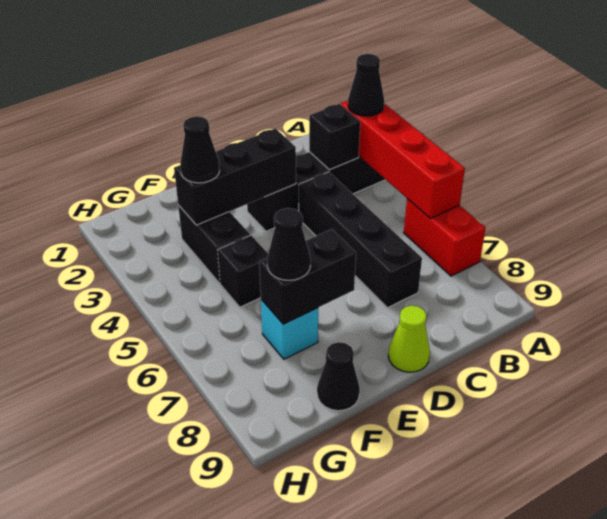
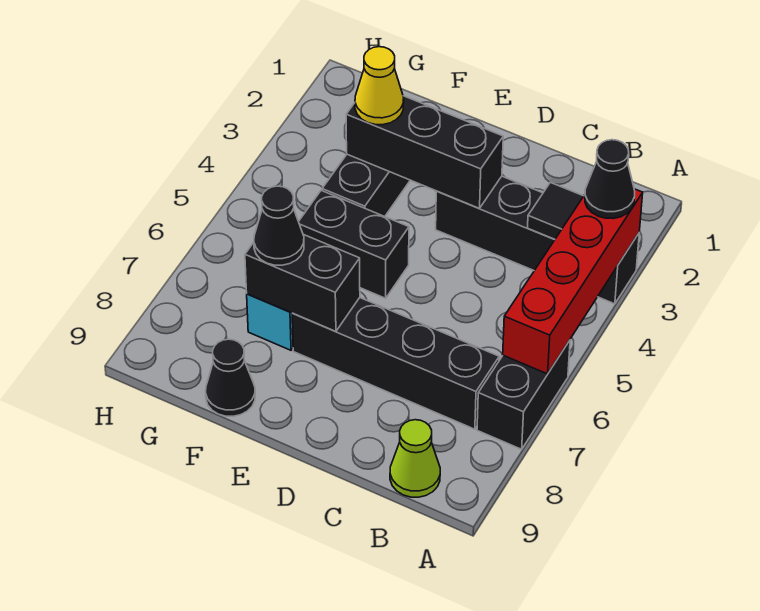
red brick A6:A7 level 1 -> black brick A6:A7 level 1
black brick B3 level 2 -> black tile B3 level 2
black brick C4:C7 level 1 -> black brick B7:E7 level 1
lime cone D9 level 1 -> lime cone B9 level 1
black cone F3 level 3 -> yellow cone F3 level 3
black brick F5 level 1 -> black brick E5:F5 level 1

